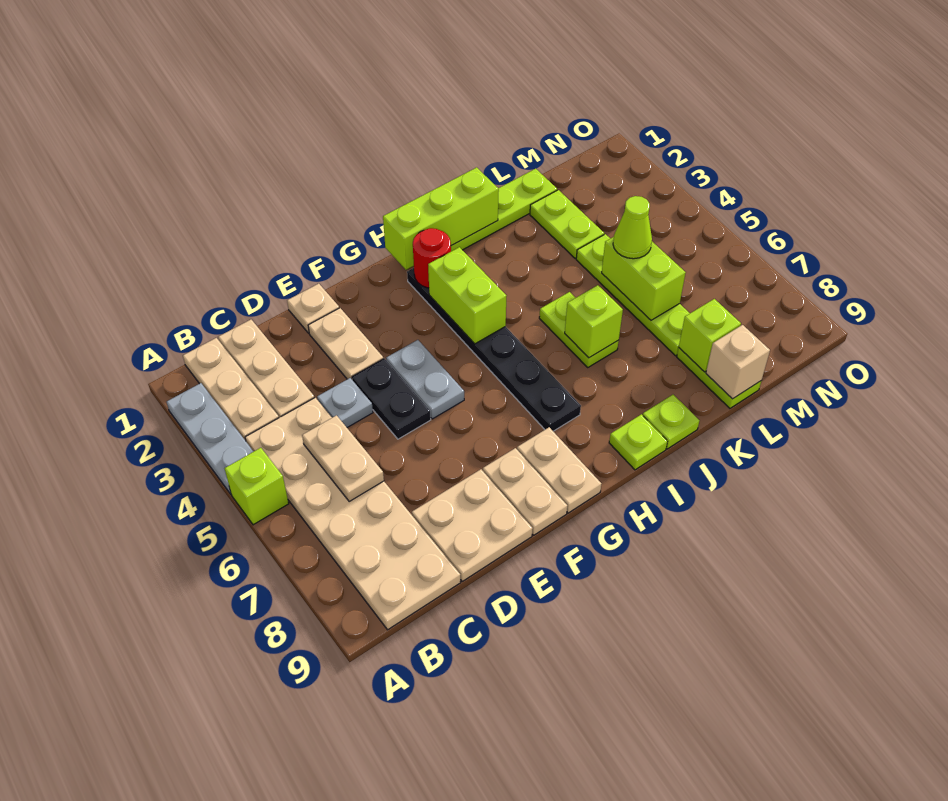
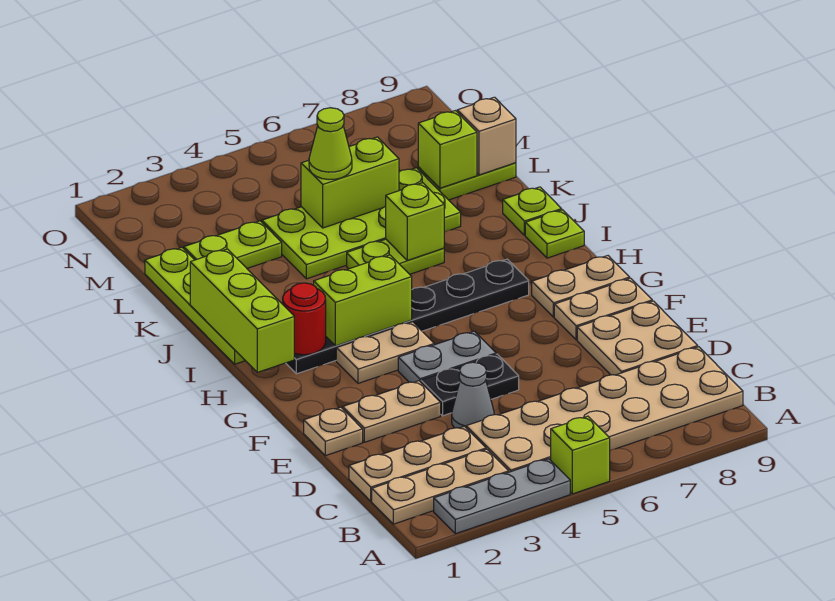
tan plate C5:C6 level 2 -> tan plate G3:G4 level 1
grey plate D4 level 1 -> grey cone D4 level 1
lime plate L4:L7 level 1 -> lime plate K4:L7 level 1

